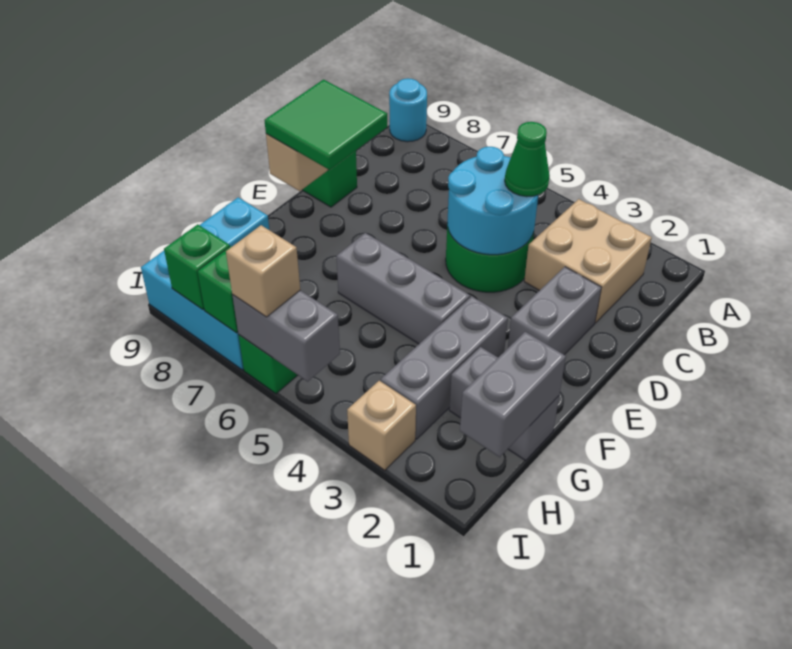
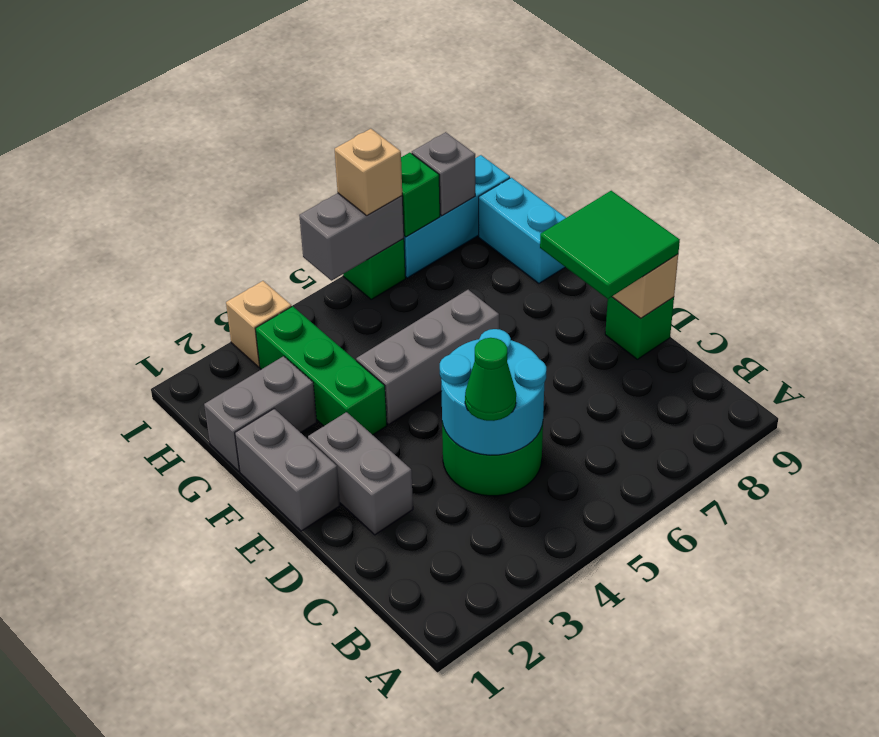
cyan round brick A9 level 1 -> none
tan brick B2:C3 level 1 -> none
grey brick F3:H3 level 1 -> green brick F3:H3 level 1
grey brick G1:H1 level 2 -> grey brick E1:F1 level 1
green brick I8 level 2 -> grey brick I8 level 2

